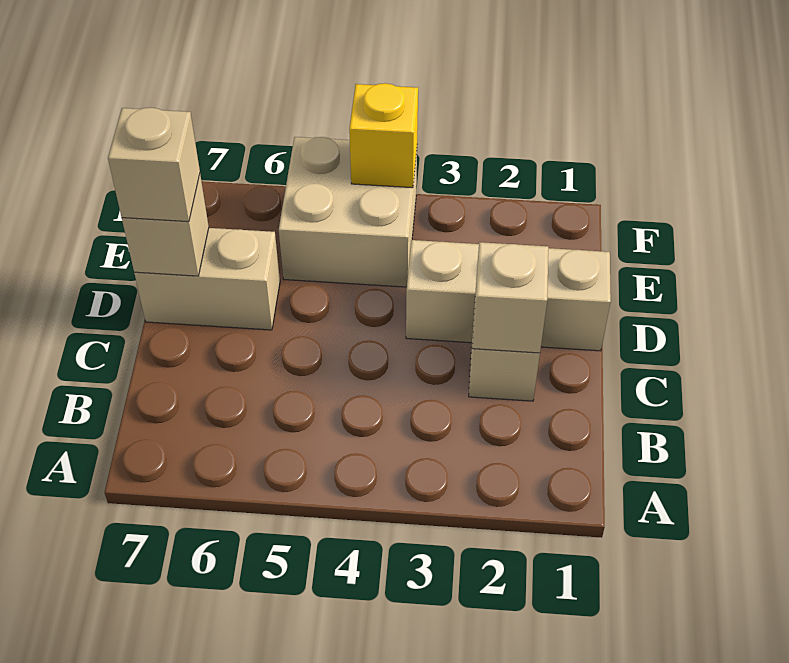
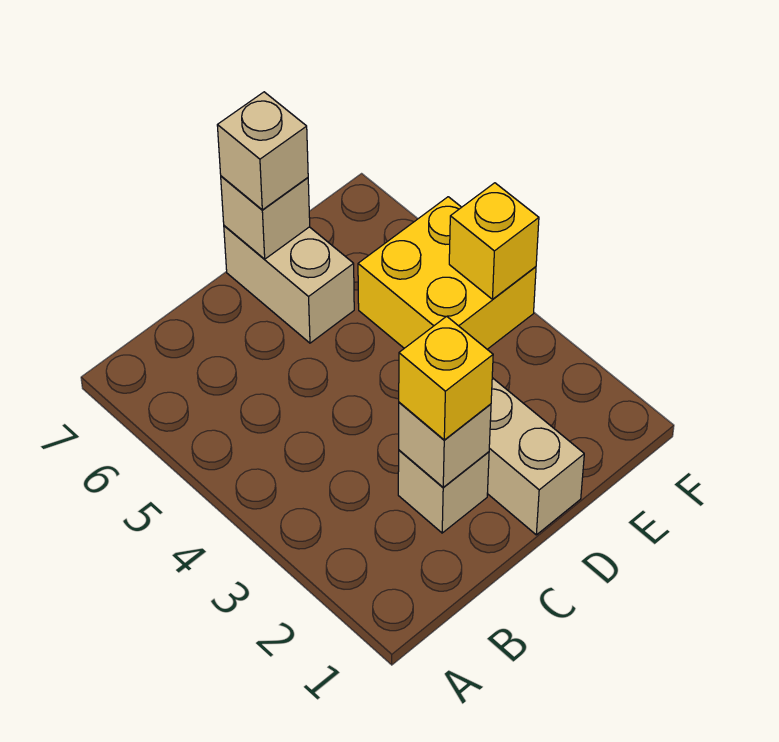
none -> yellow brick C2 level 3
tan brick E4:F5 level 1 -> yellow brick E4:F5 level 1

